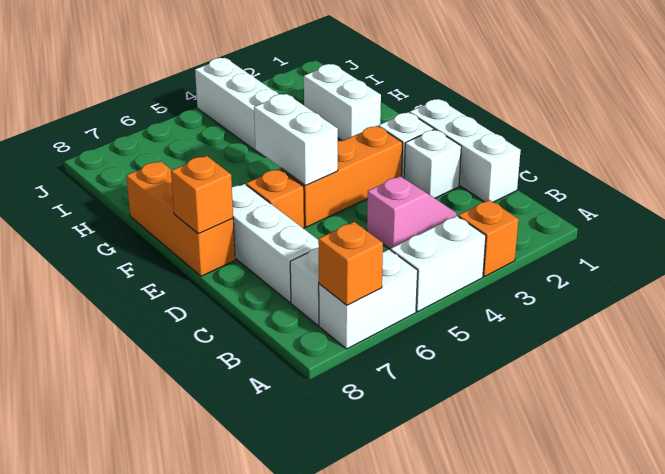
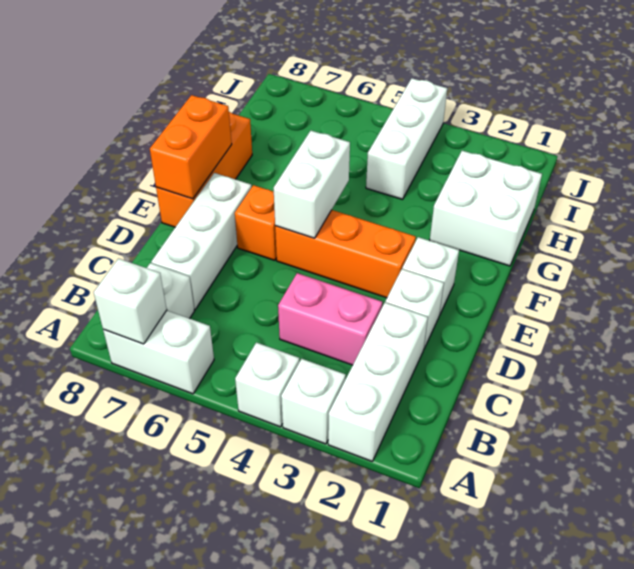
orange brick A3 level 1 -> white brick A3 level 1
white brick A4:A5 level 1 -> white brick A4 level 1
orange brick A7 level 2 -> white brick A7 level 2
white brick C1:E1 level 1 -> white brick A2:C2 level 1
pink slope C3:C4 level 1 top 4 -> pink brick C3:C4 level 1
orange brick E8 level 2 -> orange brick E8:F8 level 2
white brick G2:H2 level 1 -> white brick G1:H2 level 1

